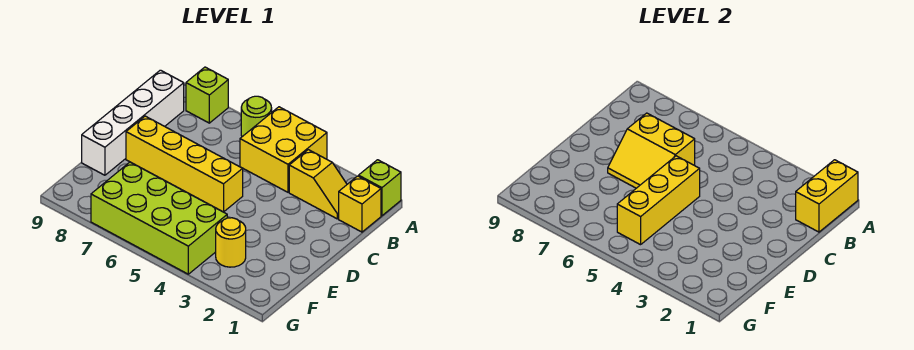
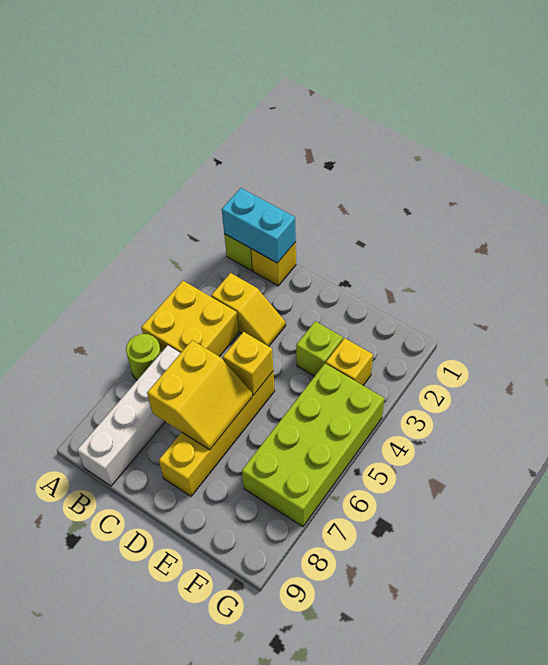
yellow brick A1:B1 level 2 -> cyan brick A1:B1 level 2
lime brick A8 level 1 -> lime brick E3 level 1
yellow slope B2:B3 level 1 top 3 -> yellow slope B3:C3 level 1 top B
white brick B9:E9 level 1 -> white brick B6:B9 level 1
yellow brick D5:F5 level 2 -> yellow brick D5 level 2
yellow round brick F3 level 1 -> yellow brick F3 level 1

